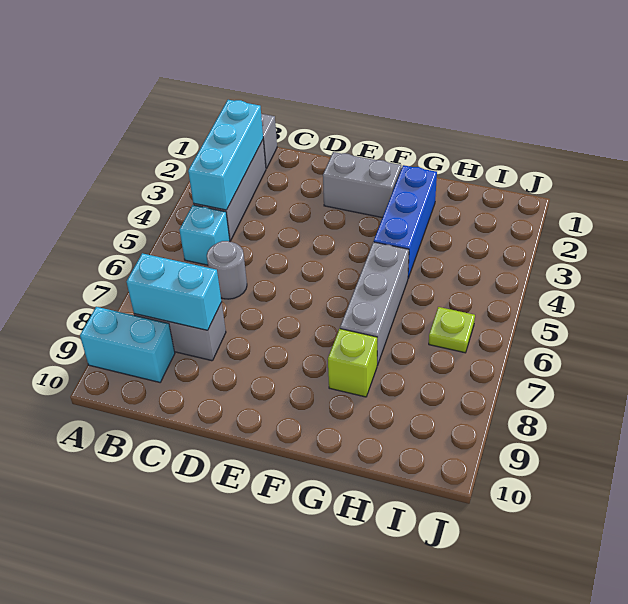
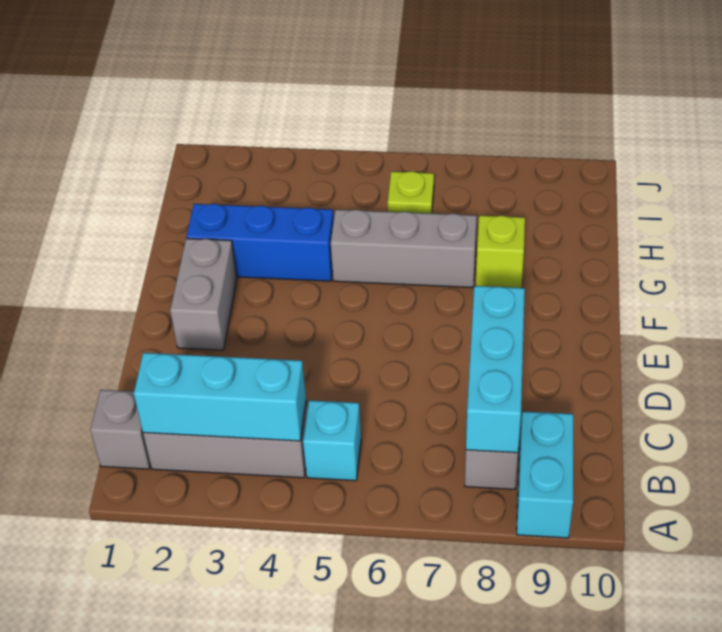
cyan brick B8:C8 level 2 -> cyan brick B8:D8 level 2
grey round brick C6 level 1 -> none

